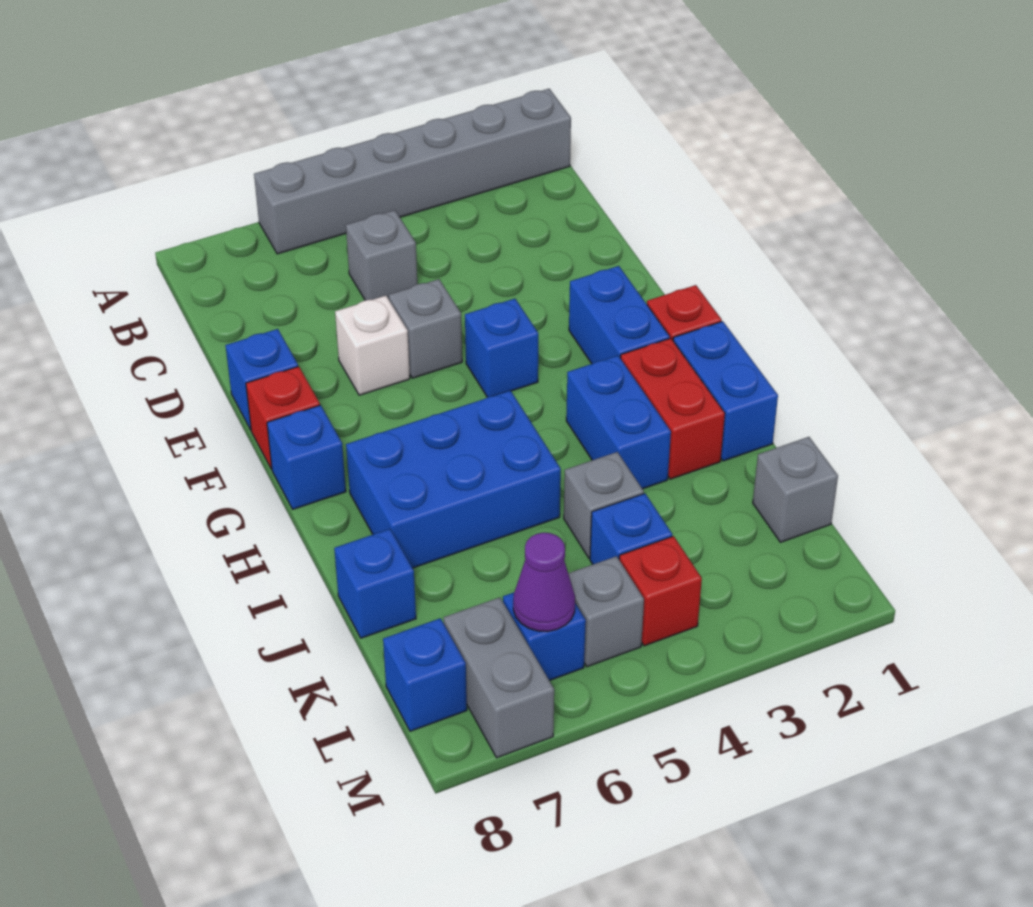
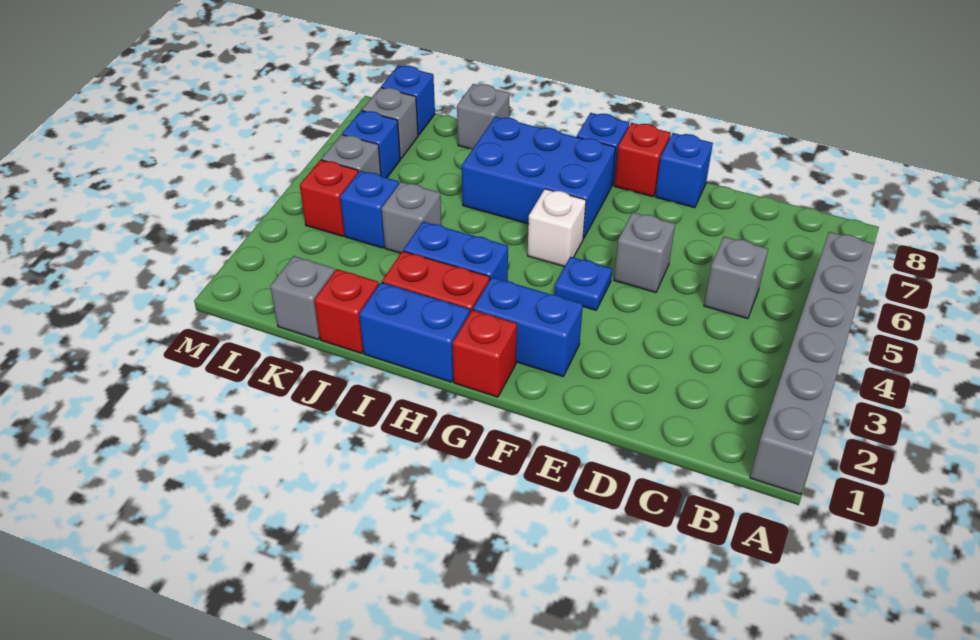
white brick E6 level 1 -> white brick G5 level 1
blue brick F4 level 1 -> blue plate F4 level 1
blue brick H5:I7 level 1 -> blue brick G6:I7 level 1
none -> red brick J1 level 1
blue brick J8 level 1 -> grey brick J8 level 1
purple cone L6 level 2 -> none
grey brick L7:M7 level 1 -> grey brick L7 level 1

